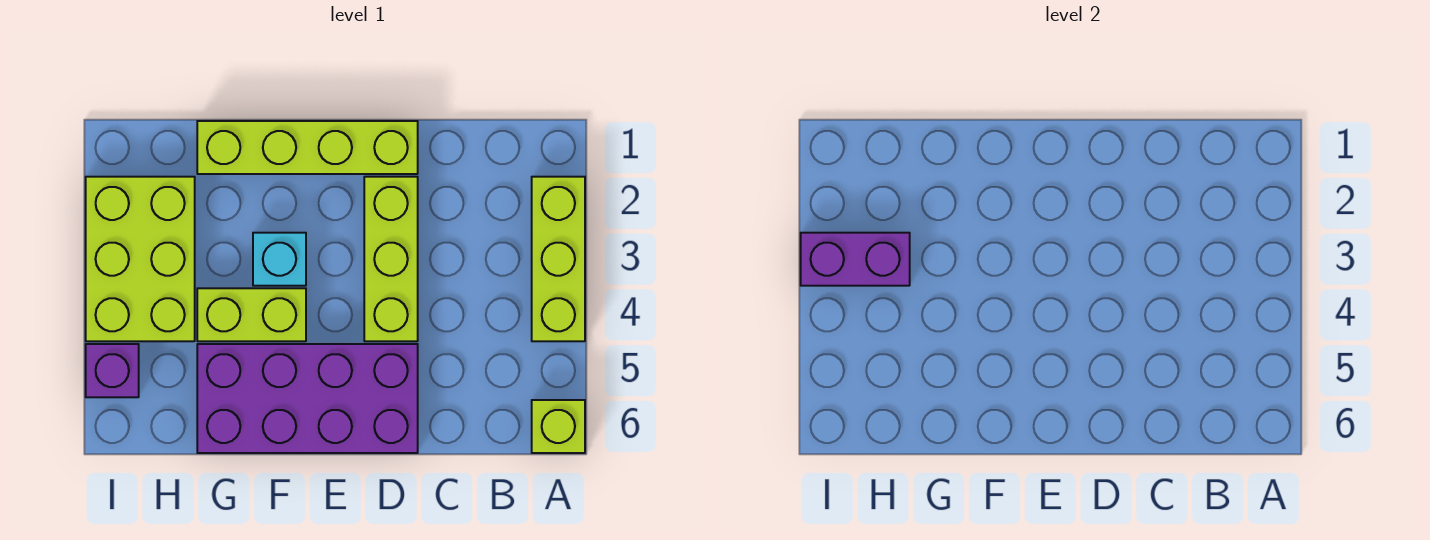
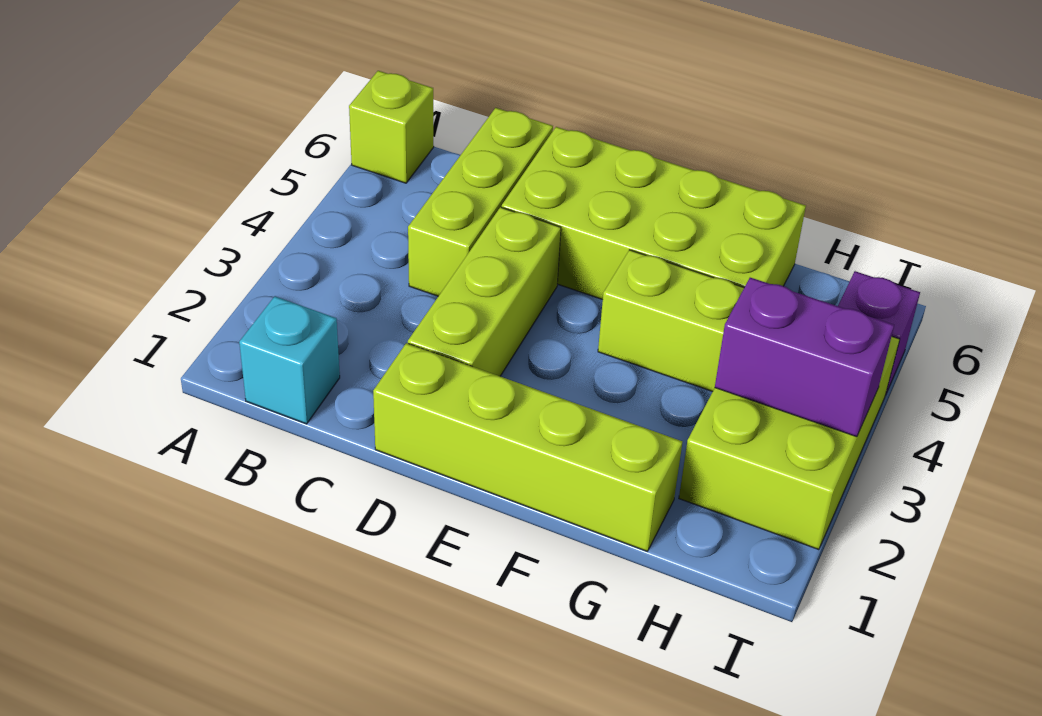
lime brick A2:A4 level 1 -> lime brick C4:C6 level 1
purple brick D5:G6 level 1 -> lime brick D5:G6 level 1
cyan brick F3 level 1 -> cyan brick B1 level 1

